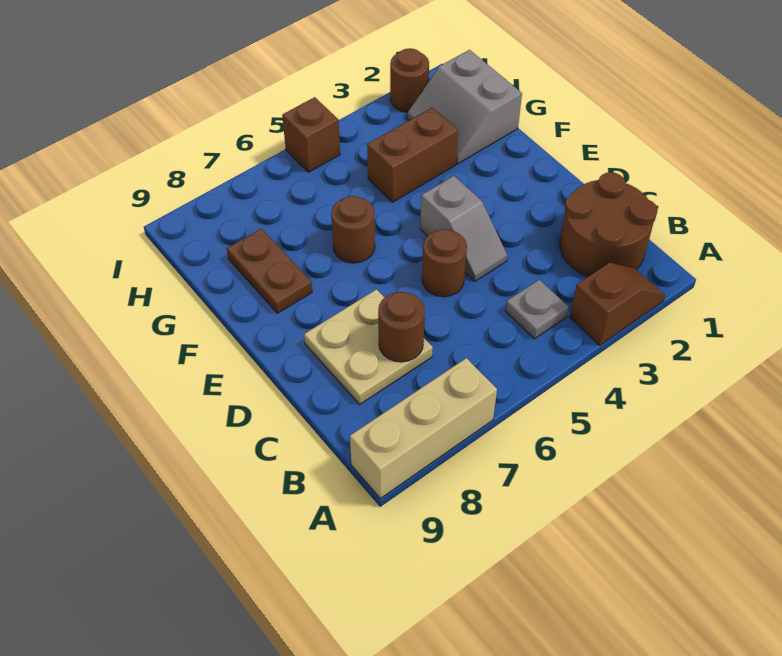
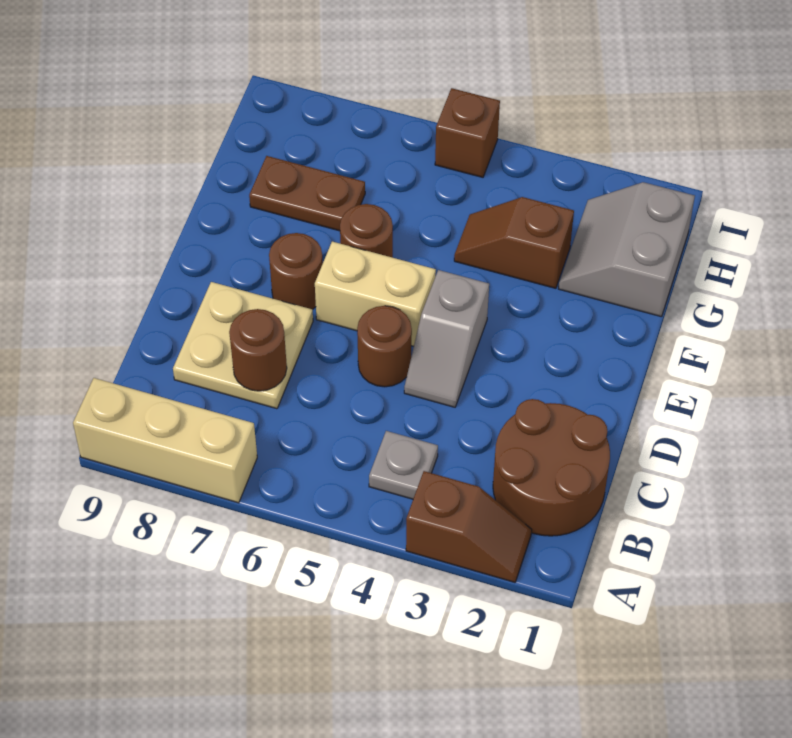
none -> tan brick E5:E6 level 1
brown plate F8:G8 level 1 -> brown plate G7:G8 level 1
brown brick G3:G4 level 1 -> brown slope G3:G4 level 1 top 3
brown round brick I2 level 1 -> brown round brick E7 level 1

